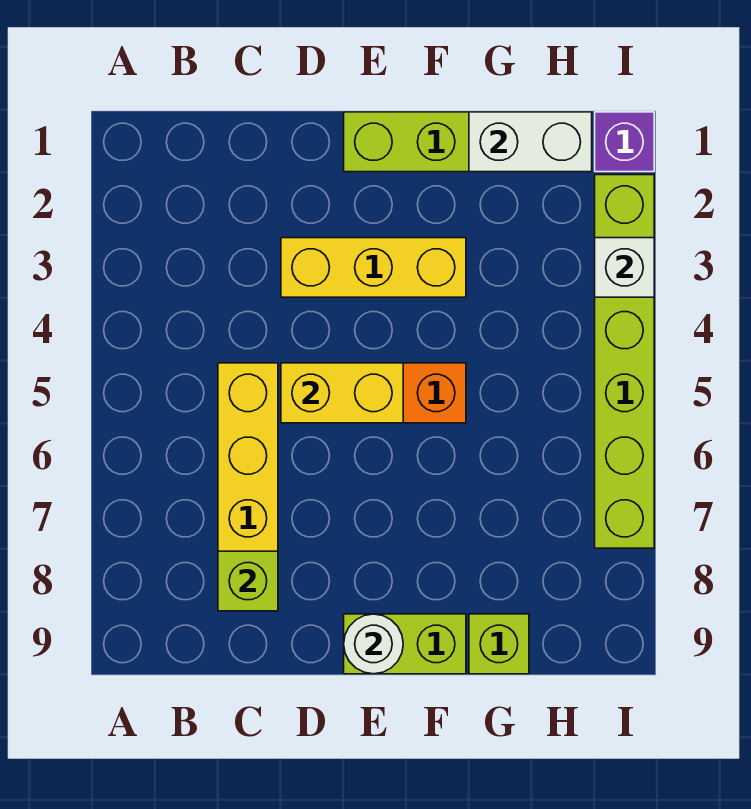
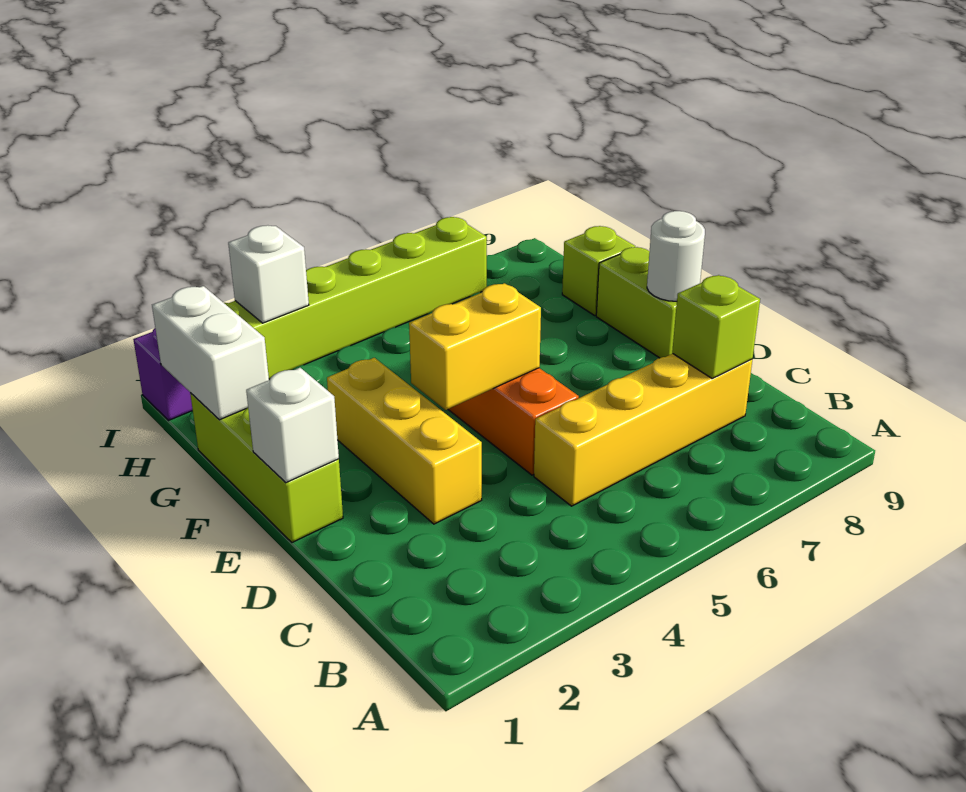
yellow brick D5:E5 level 2 -> yellow brick E4:E5 level 2
none -> white brick E1 level 2

